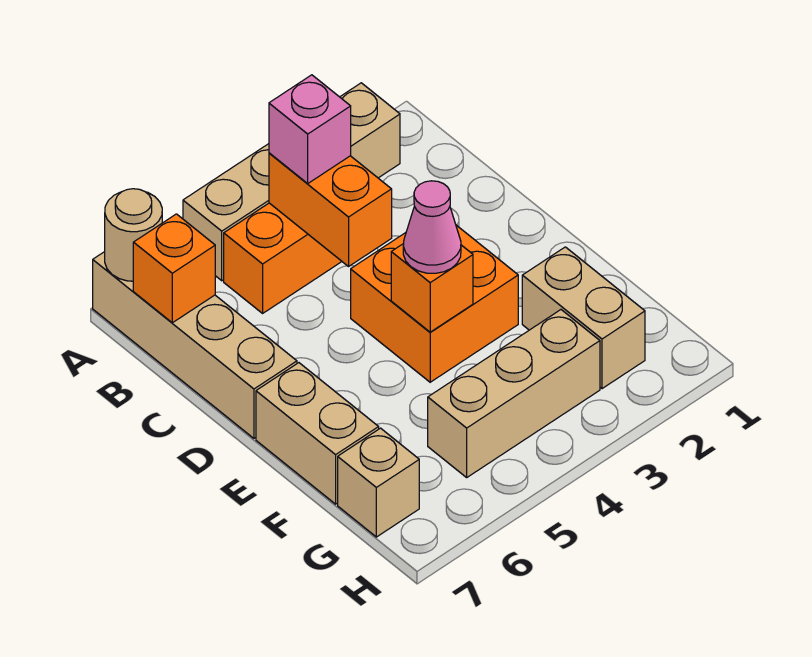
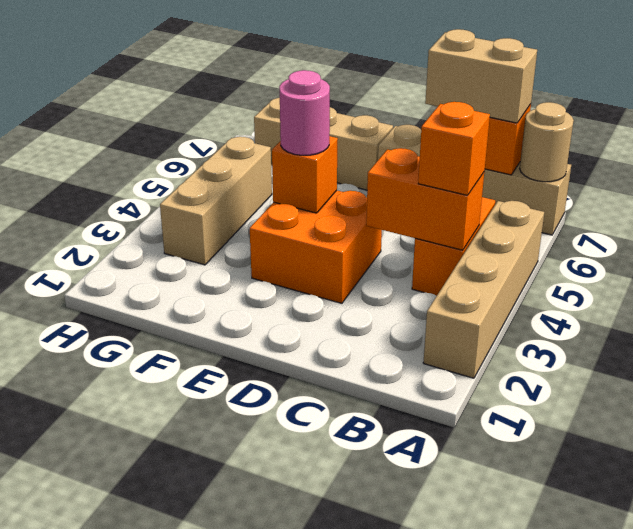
pink brick B4 level 3 -> orange brick B4 level 3
pink cone E4 level 3 -> pink round brick E4 level 3
tan brick F2:G2 level 1 -> tan brick B7:C7 level 3

